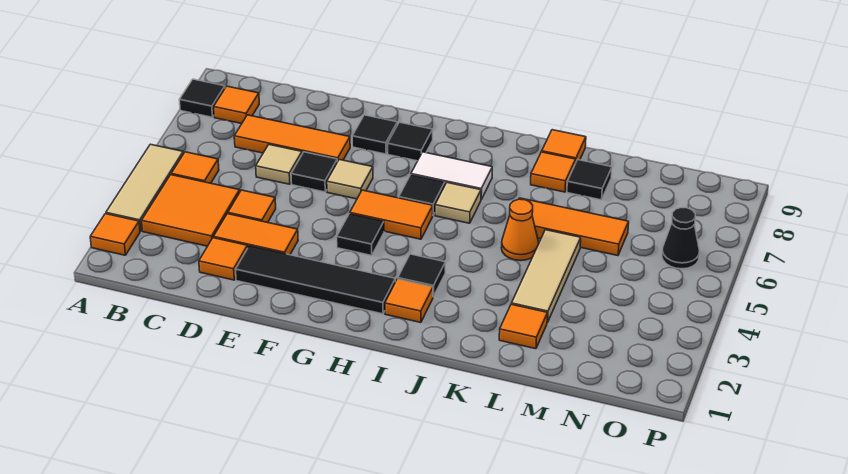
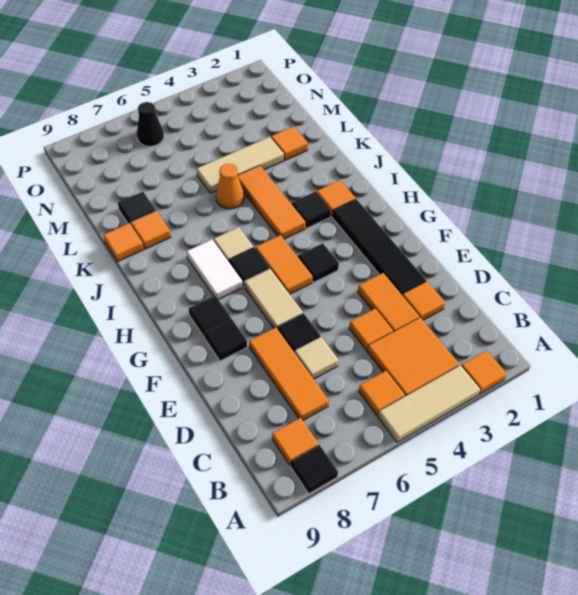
tan tile F6 level 1 -> tan tile F6:G6 level 1
orange tile K6:M6 level 1 -> orange tile I4:K4 level 1

